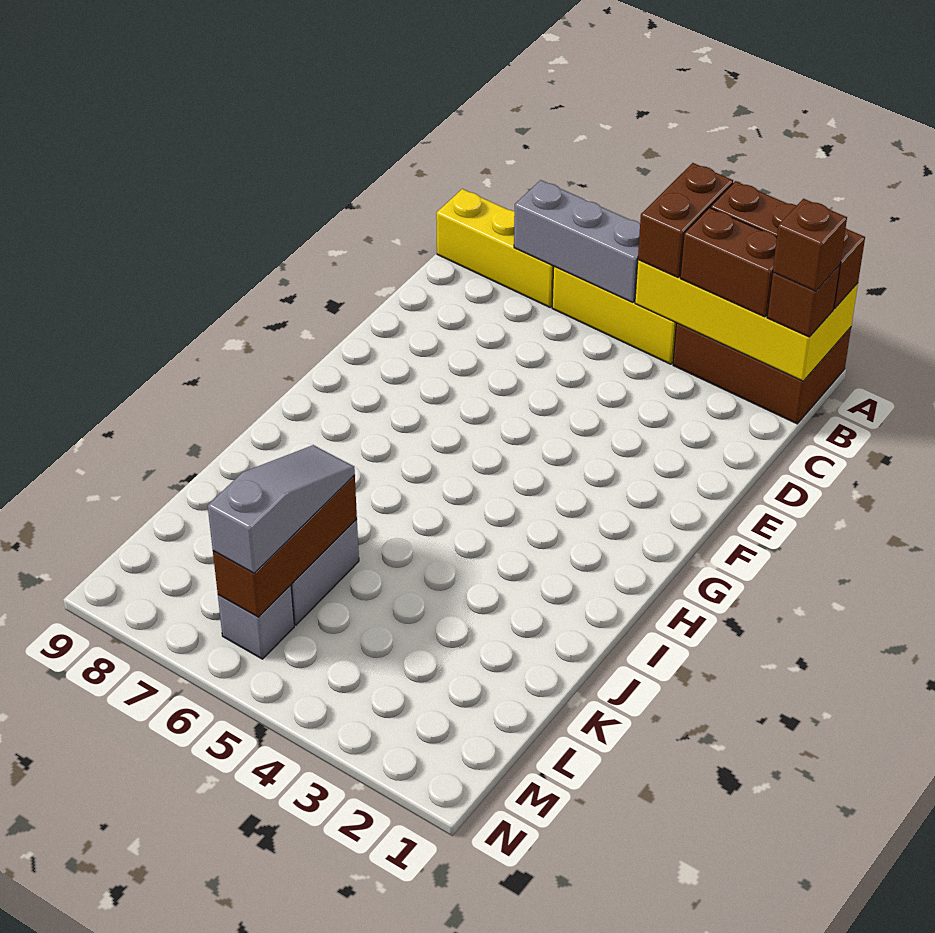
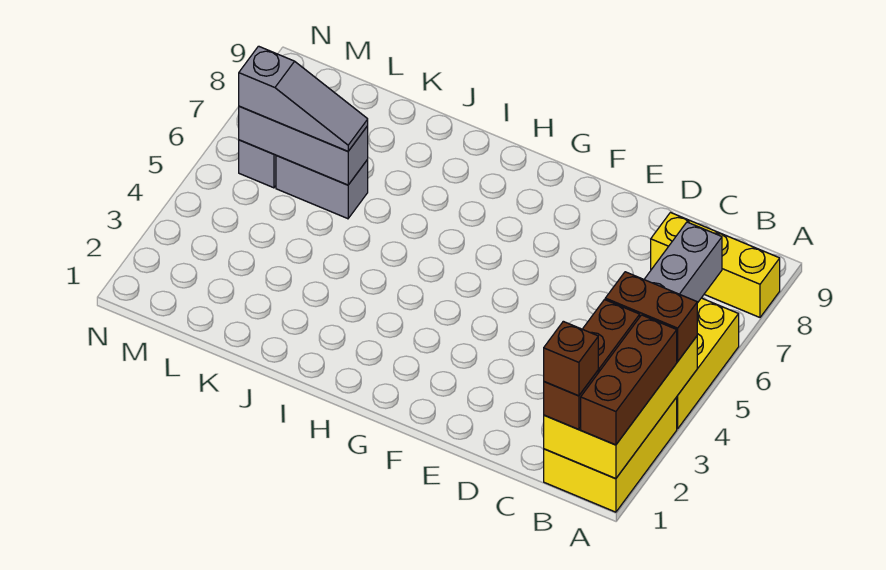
brown brick A1:B3 level 1 -> yellow brick A1:B3 level 1
yellow brick B7:B9 level 1 -> yellow brick A8:C8 level 1
brown brick K6:M6 level 2 -> grey brick K6:M6 level 2

